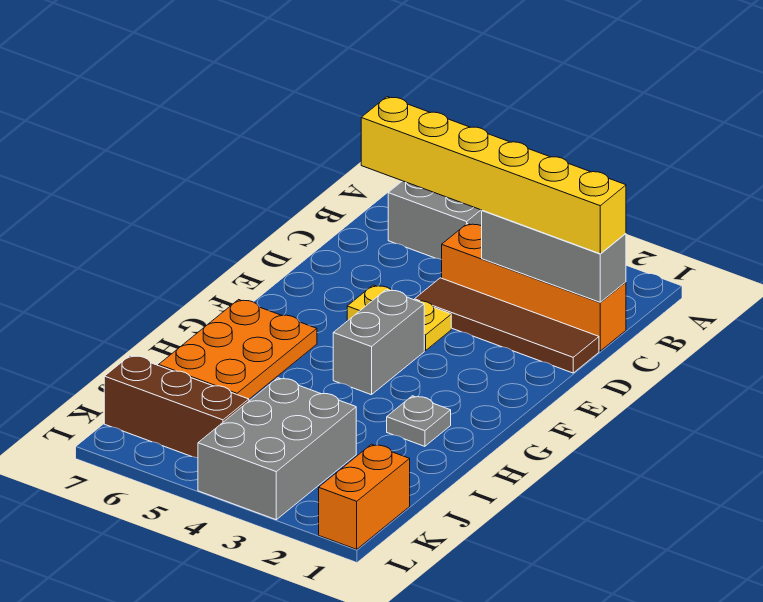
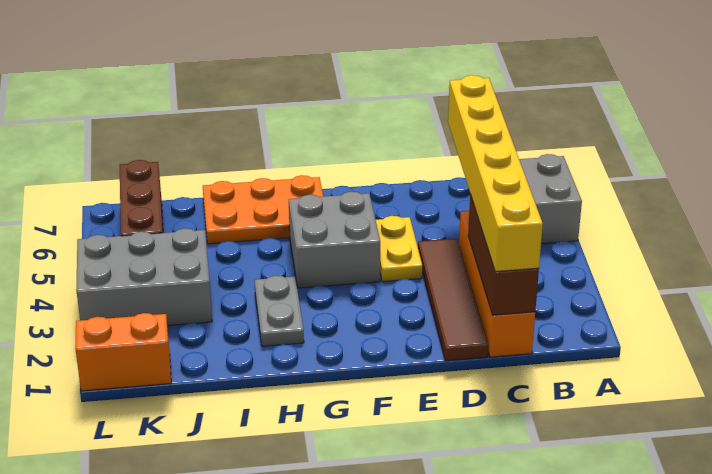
grey brick C1:C3 level 2 -> brown brick C1:C3 level 2
grey brick F4:G4 level 1 -> grey brick F4:G5 level 1
grey plate H2 level 1 -> grey plate H2:H3 level 1

